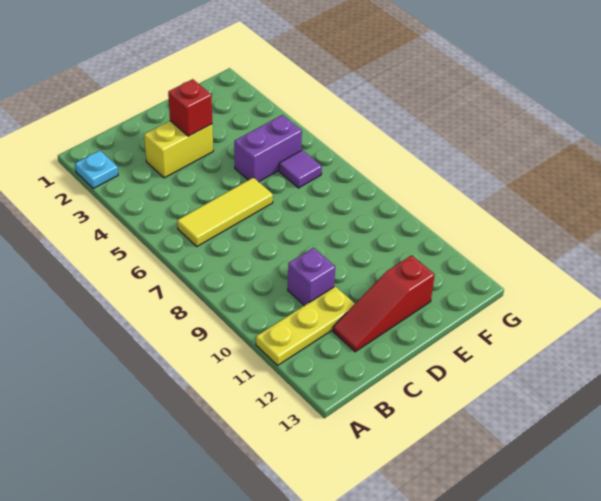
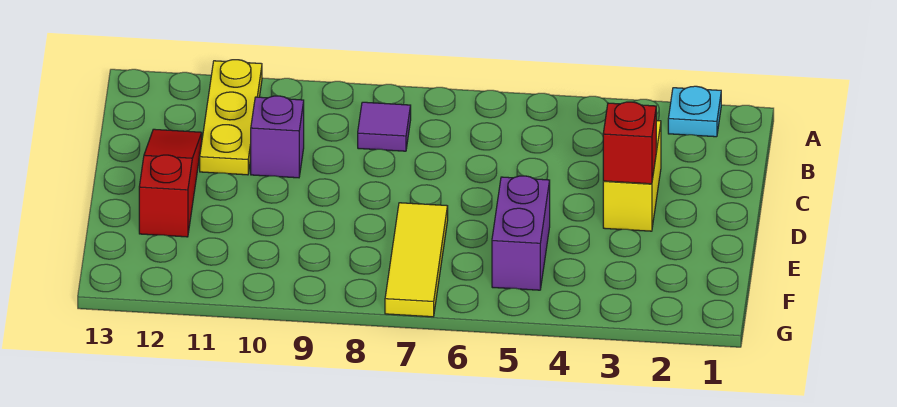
yellow tile B6:D6 level 1 -> yellow tile E7:G7 level 1
purple tile F6 level 1 -> purple tile B8 level 1

